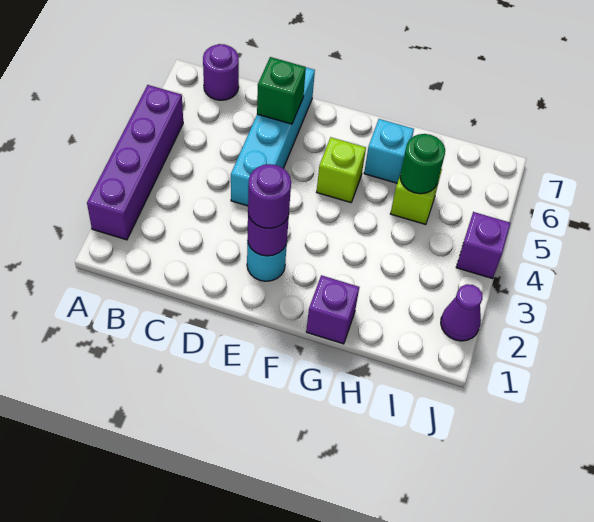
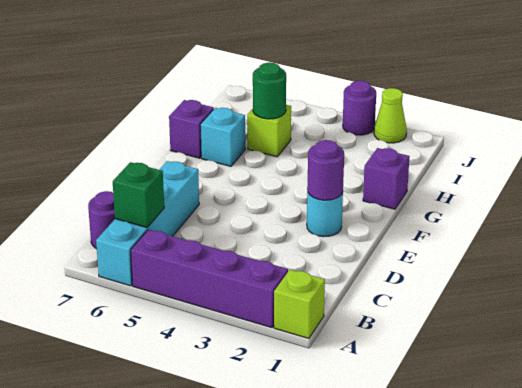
cyan brick D4:D7 level 1 -> cyan brick A6:D6 level 1
green brick D6 level 2 -> green brick B6 level 2
purple round brick E2 level 3 -> purple round brick J3 level 1
lime brick F5 level 1 -> lime brick A1 level 1
purple cone J2 level 1 -> lime cone J2 level 1
purple brick J4 level 1 -> purple brick G7 level 1

